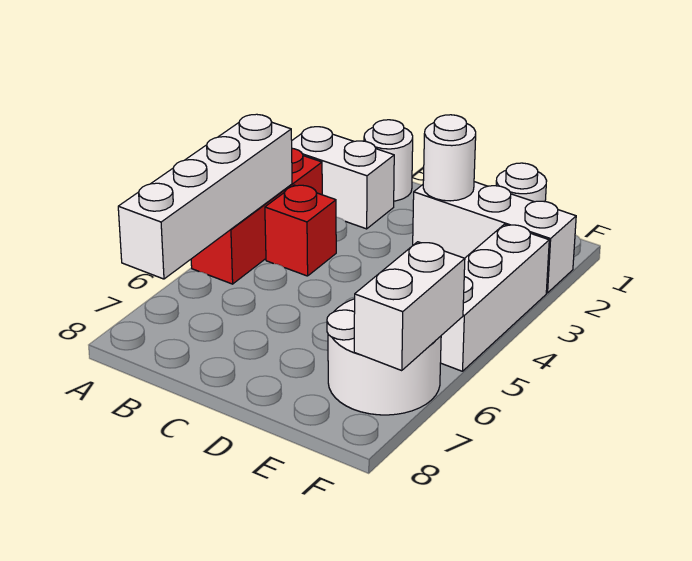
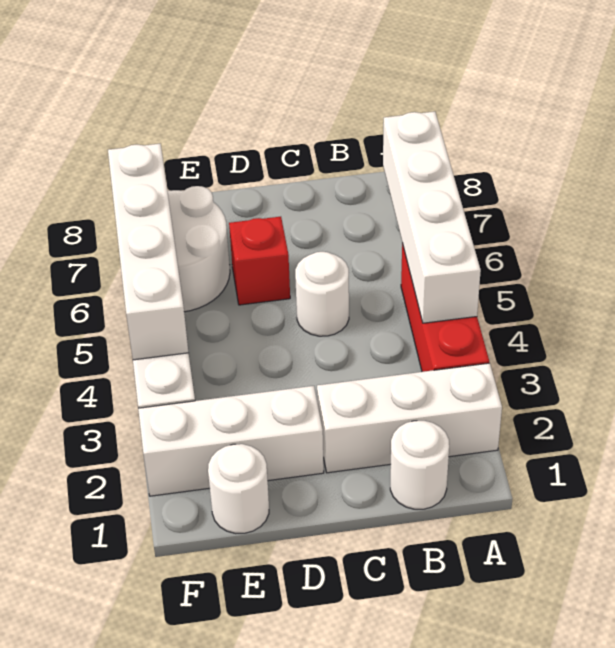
white brick A2:B2 level 1 -> white brick A2:C2 level 1
red brick B4 level 1 -> red brick D6 level 1
white round brick D2 level 2 -> white round brick C5 level 1
white brick F6:F7 level 2 -> white brick F4:F7 level 2

